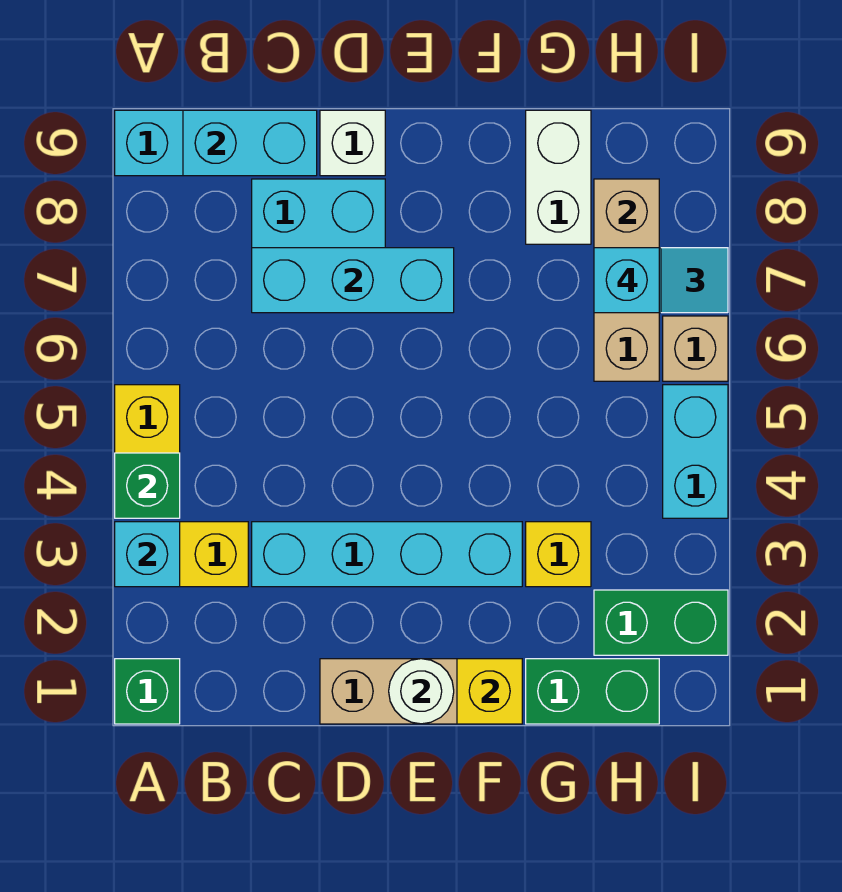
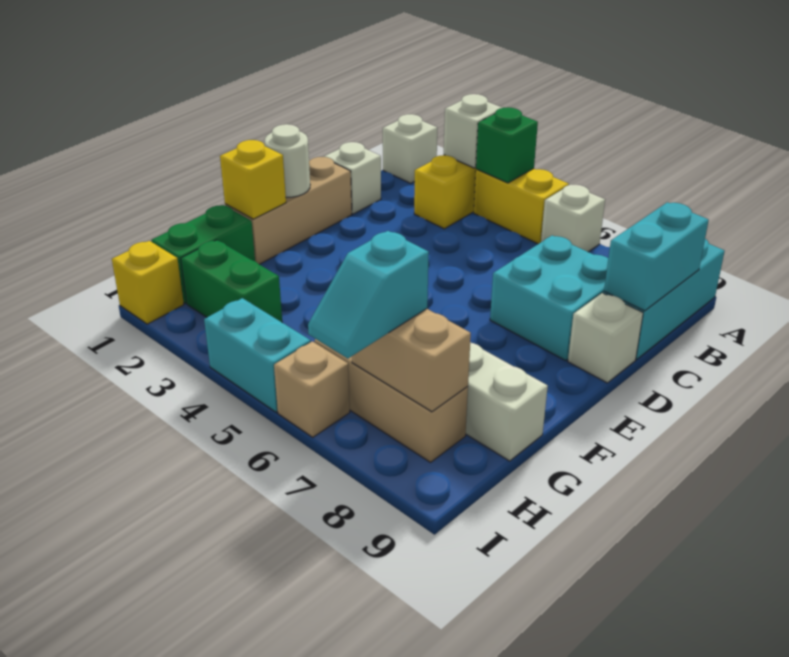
green brick A1 level 1 -> white brick A1 level 1
cyan brick A3 level 2 -> white brick A3 level 2
none -> white brick A6 level 1
none -> white brick C1 level 1
cyan brick C3:F3 level 1 -> none
cyan brick C7:E7 level 2 -> none
yellow brick G3 level 1 -> yellow brick I1 level 1
green brick H2:I2 level 1 -> green brick H2:H3 level 1
cyan brick H7 level 4 -> none

